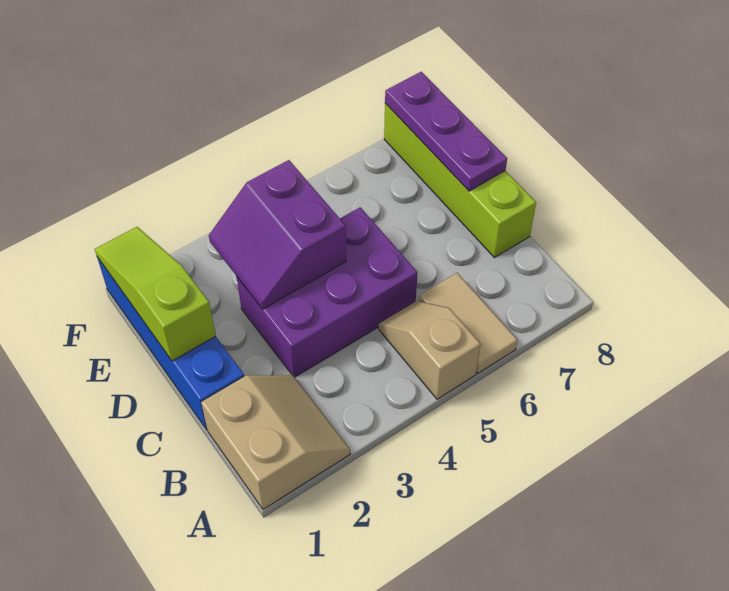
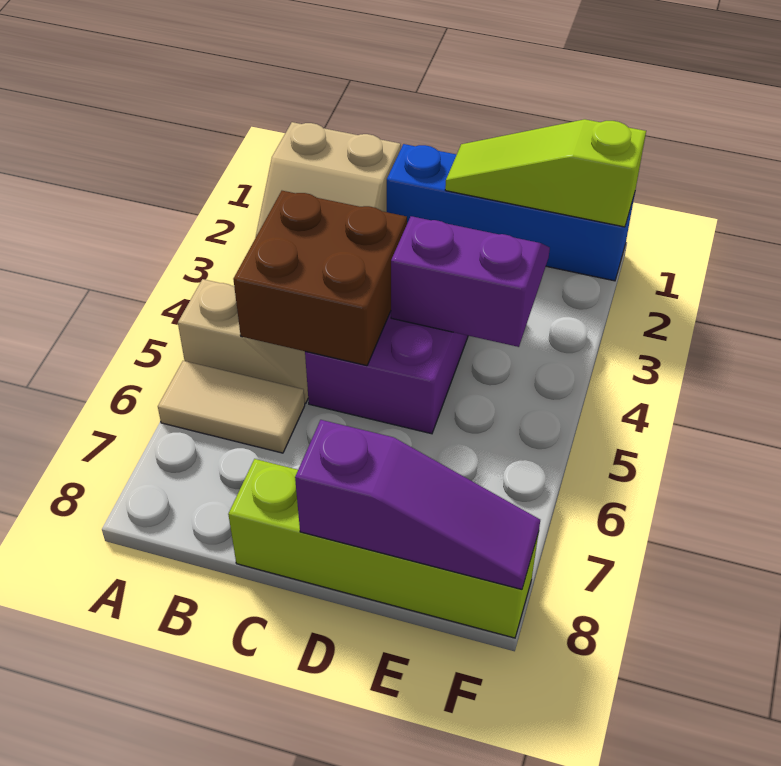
none -> brown brick B4:C5 level 2
lime slope D1:F1 level 2 top D -> lime slope D1:F1 level 2 top F
purple plate D8:F8 level 2 -> purple slope D8:F8 level 2 top D

